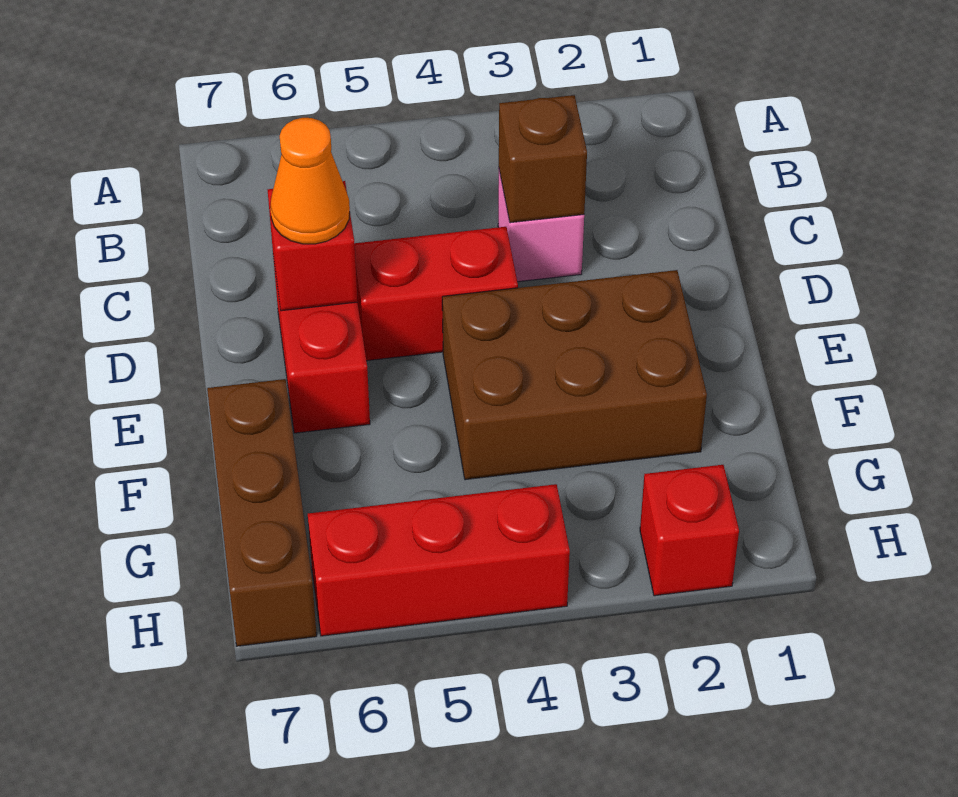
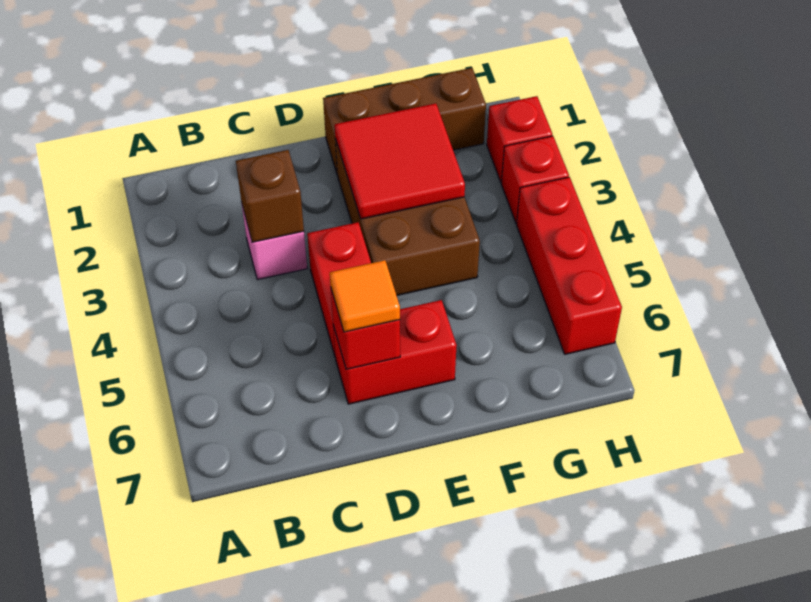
orange cone D6 level 3 -> orange tile D6 level 3
none -> red tile E2:F3 level 2
brown brick F7:H7 level 1 -> brown brick E1:G1 level 1
none -> red brick H3 level 1

